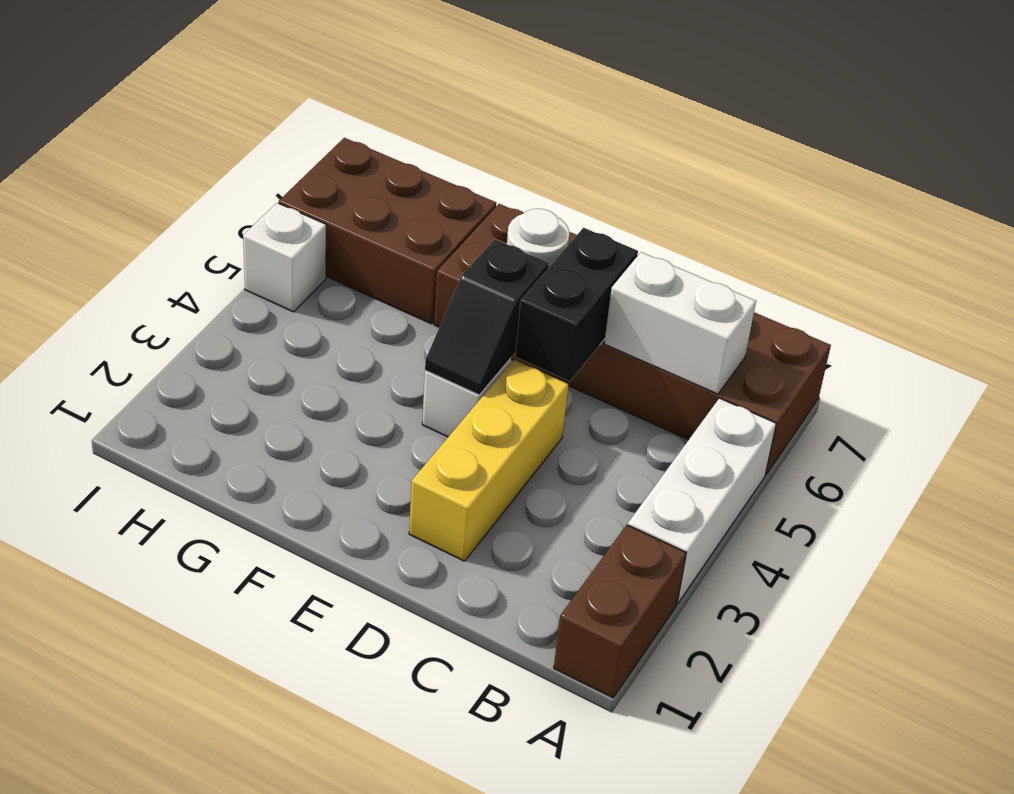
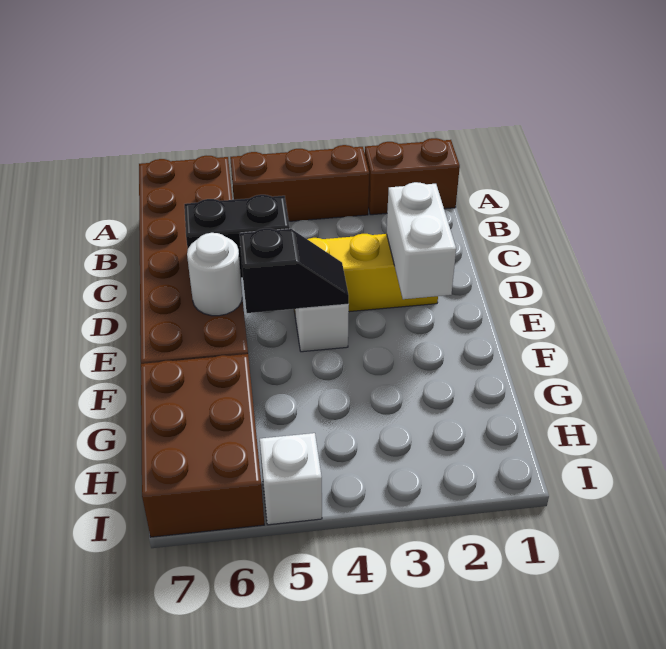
white brick A3:A5 level 1 -> brown brick A3:A5 level 1
white brick B6:C6 level 2 -> white brick D2:E2 level 2

